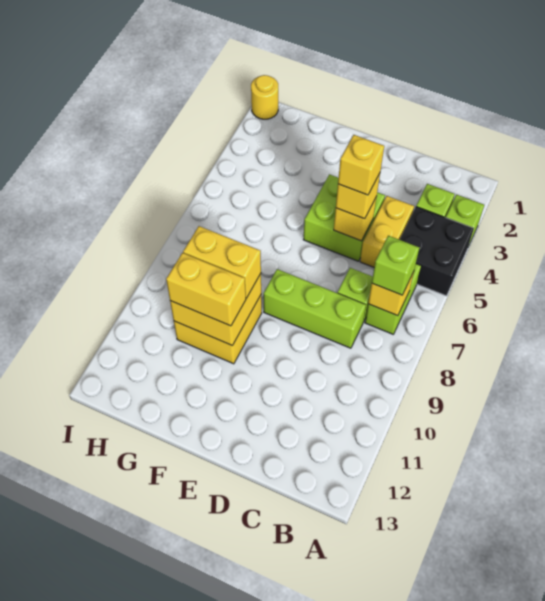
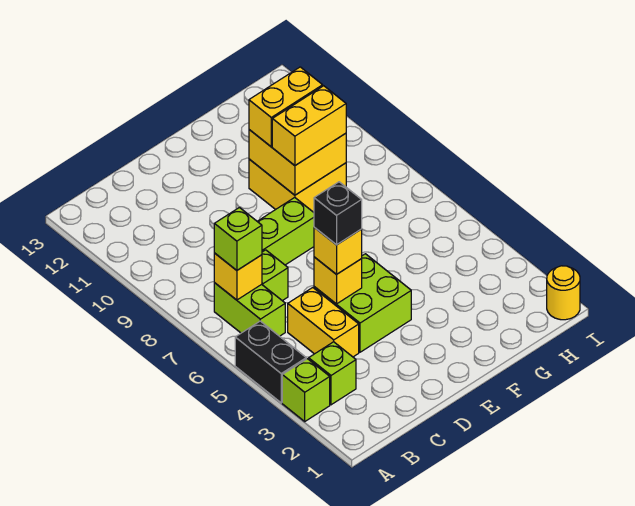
black brick A4:B5 level 1 -> black brick A4:A5 level 1
yellow brick D5 level 4 -> black brick D5 level 4

